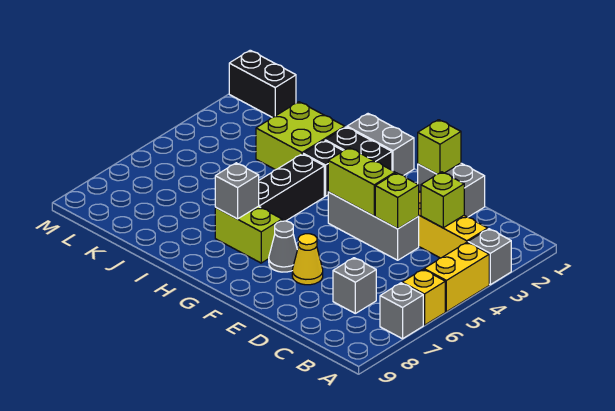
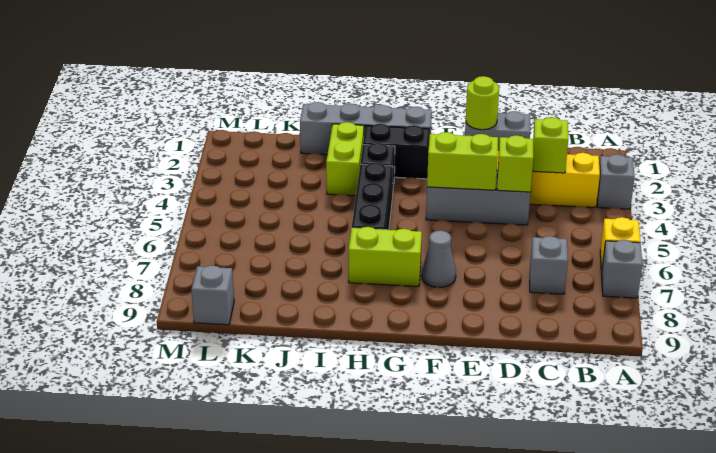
yellow brick A4:A5 level 1 -> none
lime brick E1 level 2 -> lime round brick E1 level 2
yellow cone E7 level 1 -> none
grey brick G1:H1 level 1 -> grey brick G1:J1 level 1
grey brick H7 level 2 -> grey brick L9 level 1
lime brick I2:J3 level 1 -> lime brick I2:I3 level 1
black brick L1:M1 level 1 -> none

